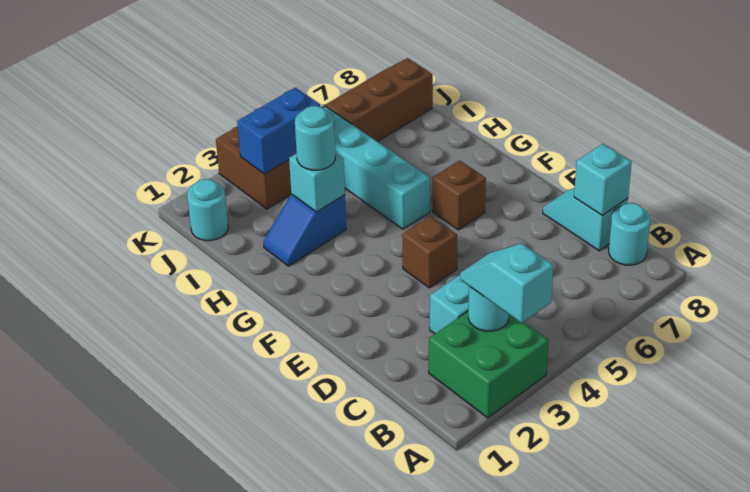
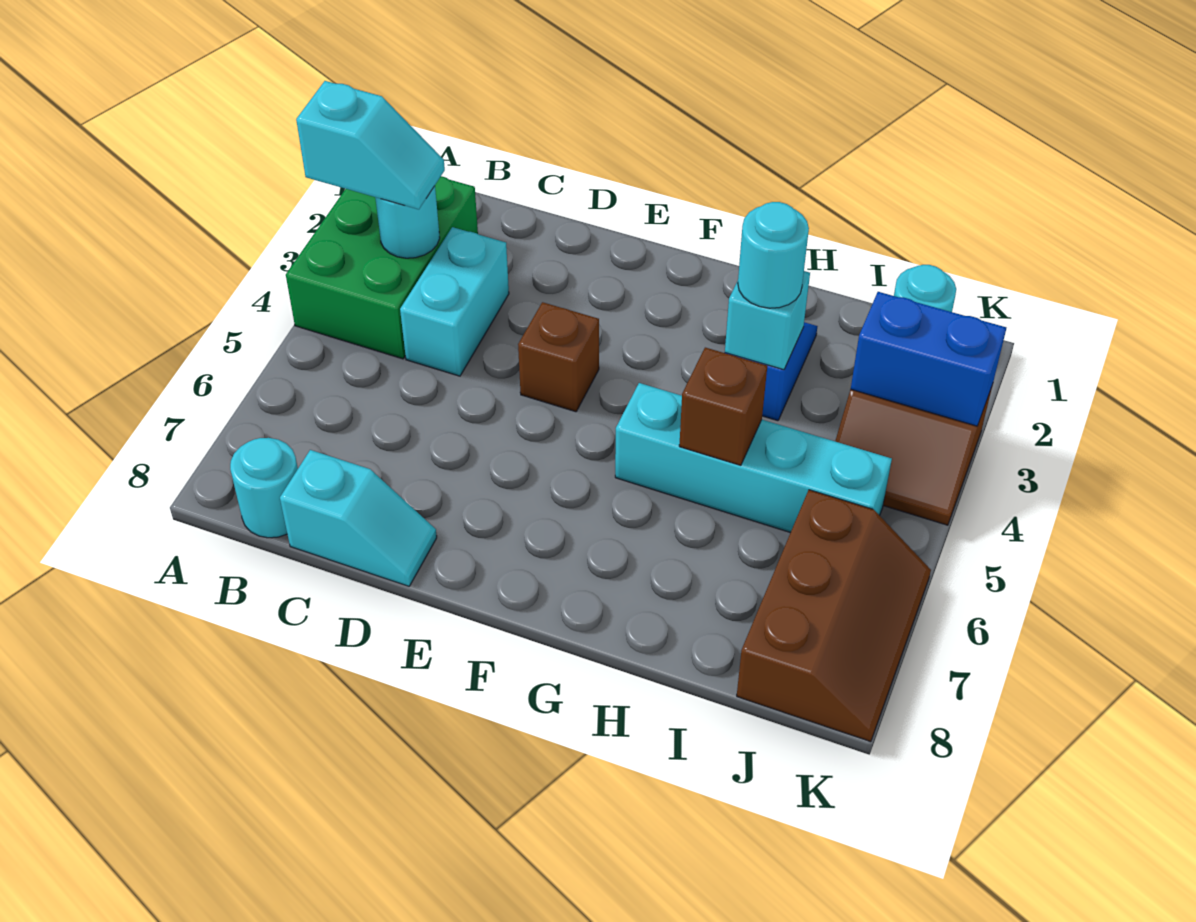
green brick A2:B3 level 1 -> green brick A2:B4 level 1
cyan brick C8 level 2 -> none
brown brick F6 level 1 -> brown brick H5 level 2
blue brick J3:J4 level 2 -> blue brick J3:K3 level 2

